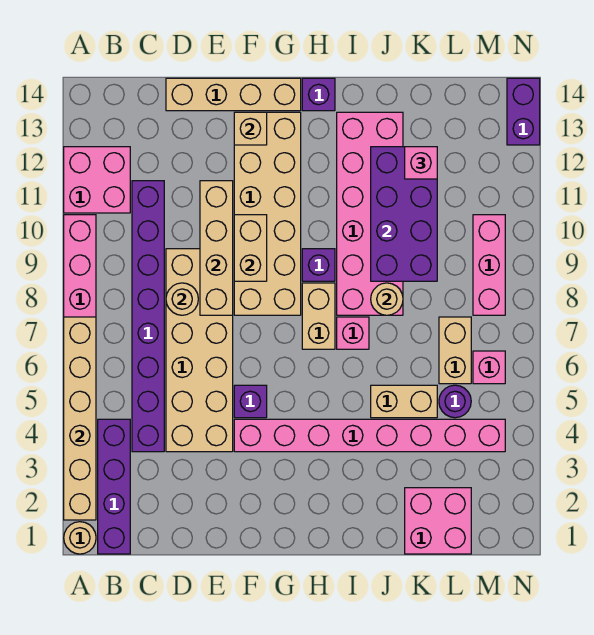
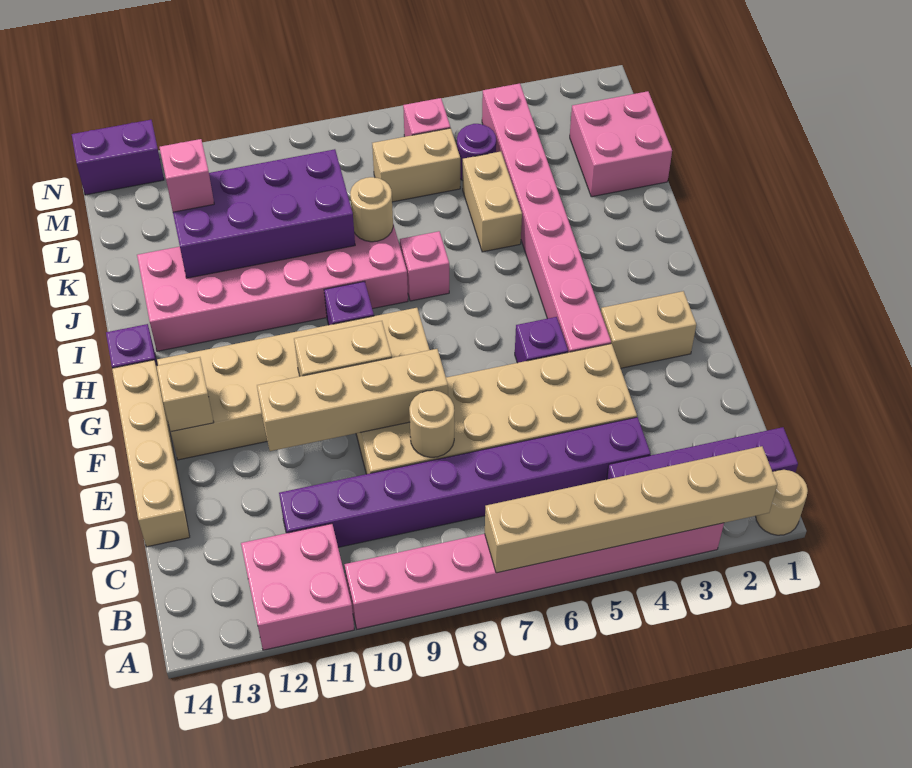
tan brick H7:H8 level 1 -> tan brick F2:F3 level 1
pink brick M8:M10 level 1 -> none

